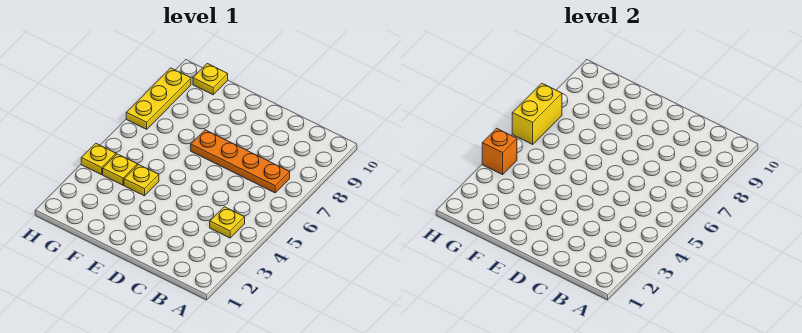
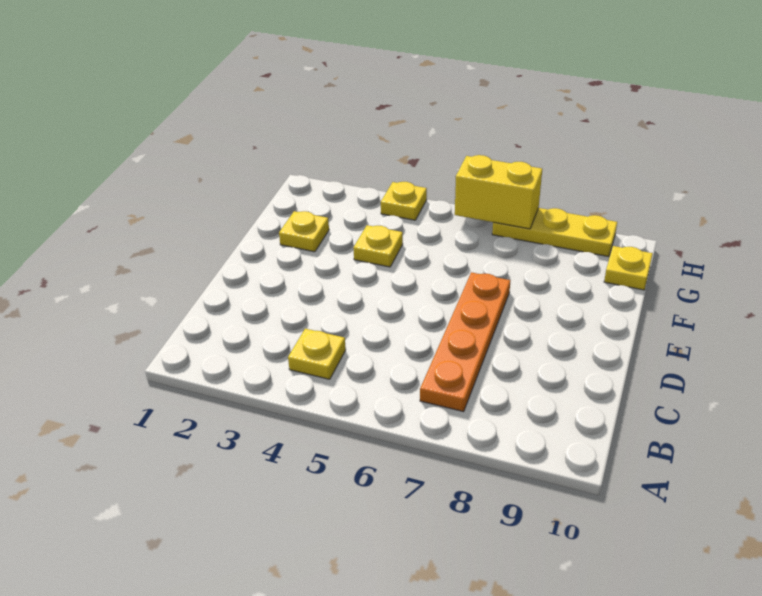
yellow plate G4 level 1 -> yellow plate F2 level 1
orange brick H4 level 2 -> none

